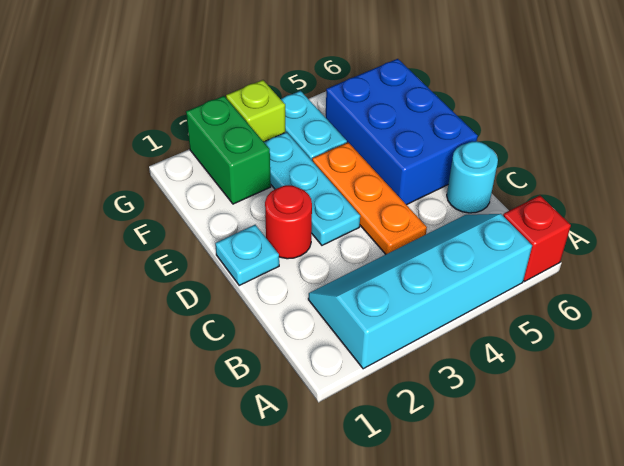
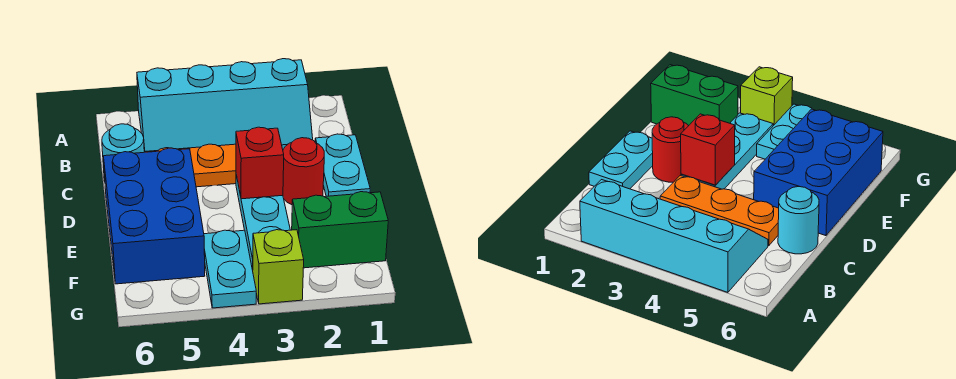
red brick A6 level 1 -> red brick D3 level 2
orange plate C4:E4 level 1 -> orange plate C3:C5 level 1
cyan plate D1 level 1 -> cyan plate C1:D1 level 1
green brick F2:G2 level 1 -> green brick F1:F2 level 1

